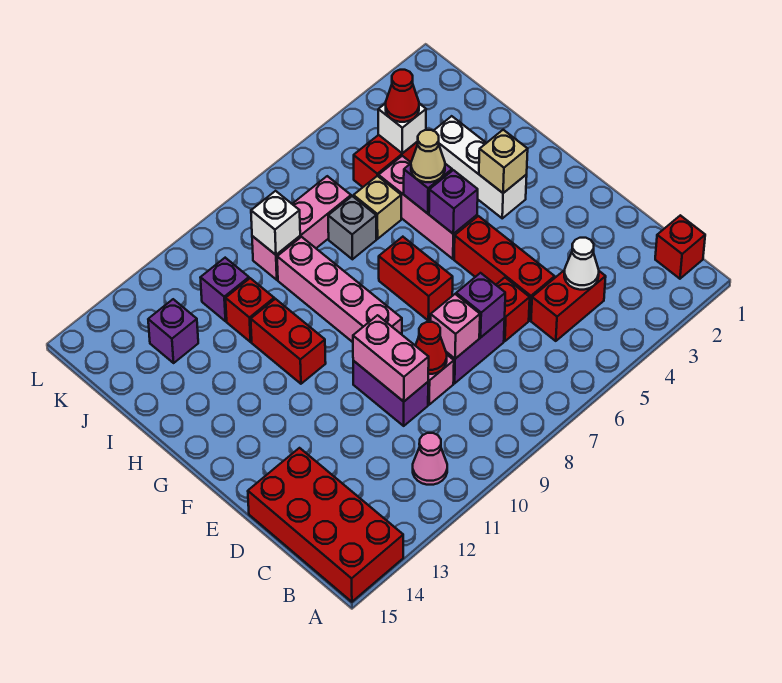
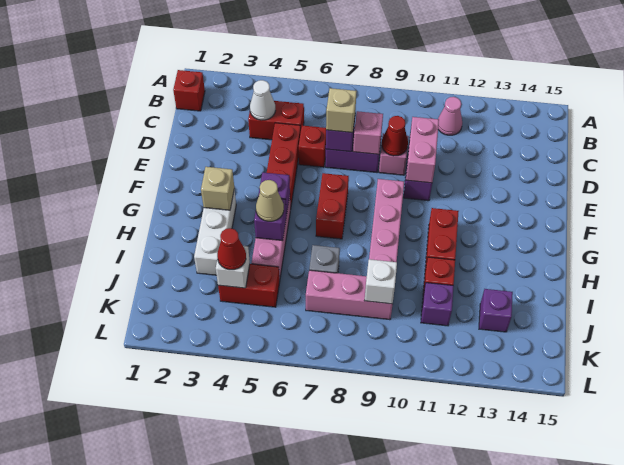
red brick A14:D15 level 1 -> none
tan brick I6 level 1 -> tan brick D7 level 3

